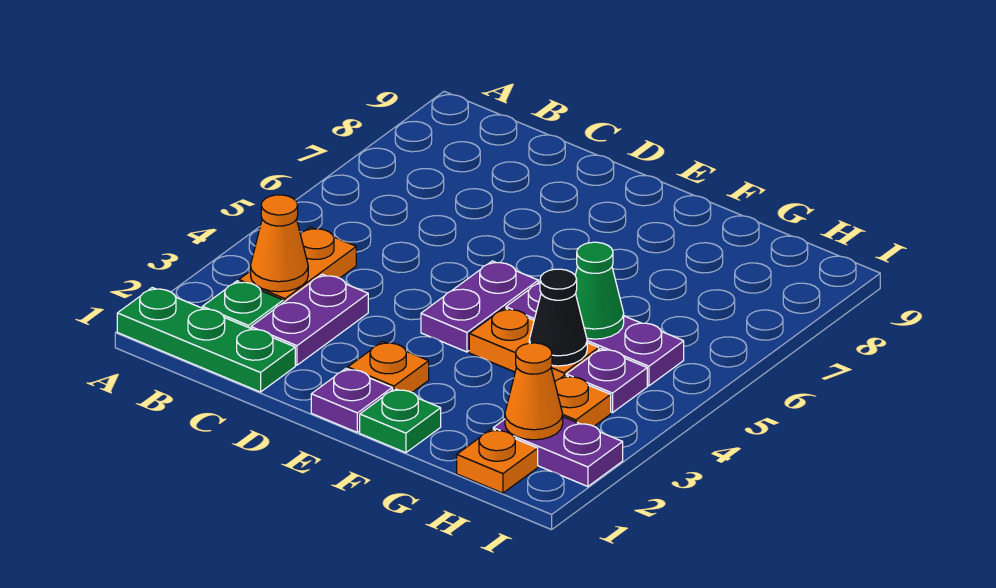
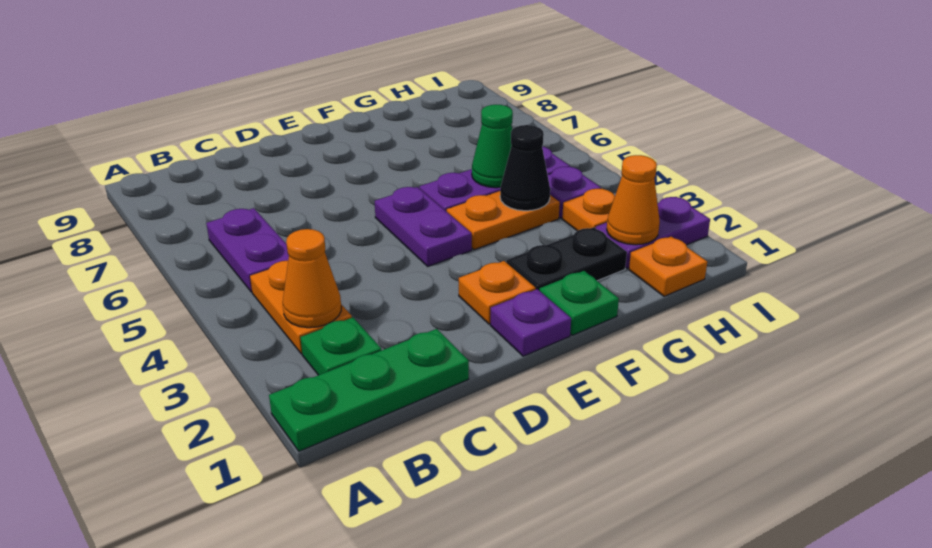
purple plate C2:C3 level 1 -> purple plate B5:B6 level 1
none -> black plate F2:G2 level 1

